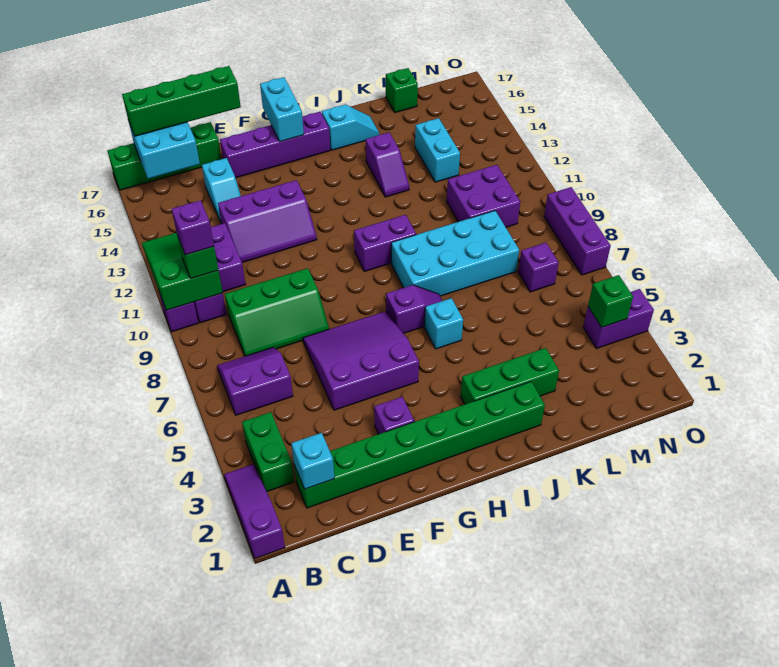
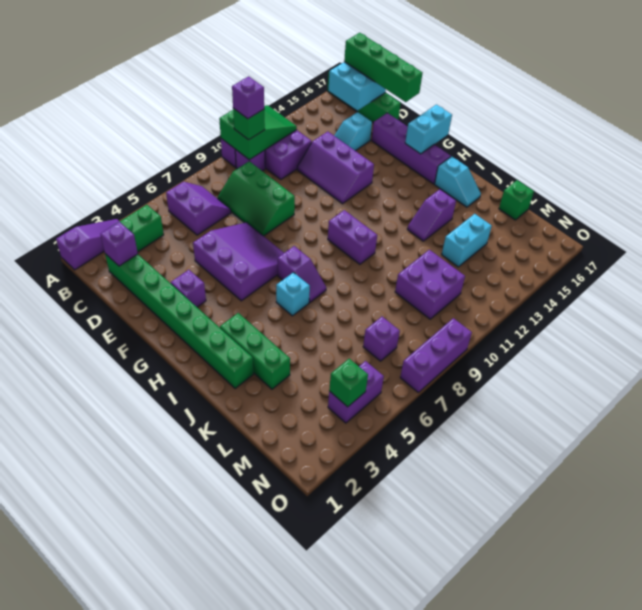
cyan brick C2 level 2 -> purple brick C2 level 2
cyan brick I8:L9 level 1 -> none
purple brick N4:O4 level 1 -> purple brick N4:N5 level 1

